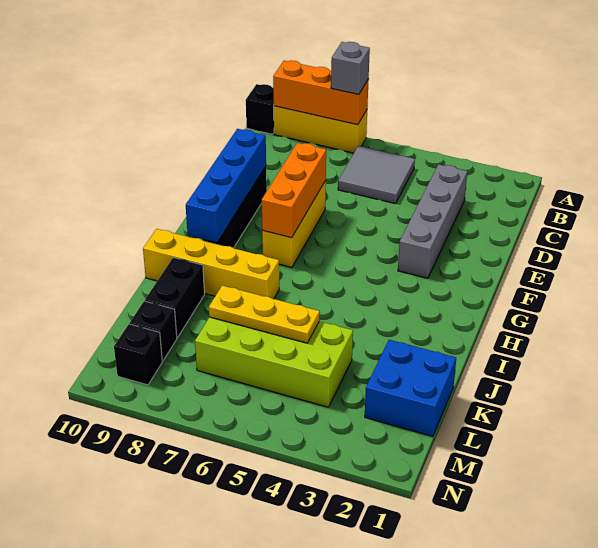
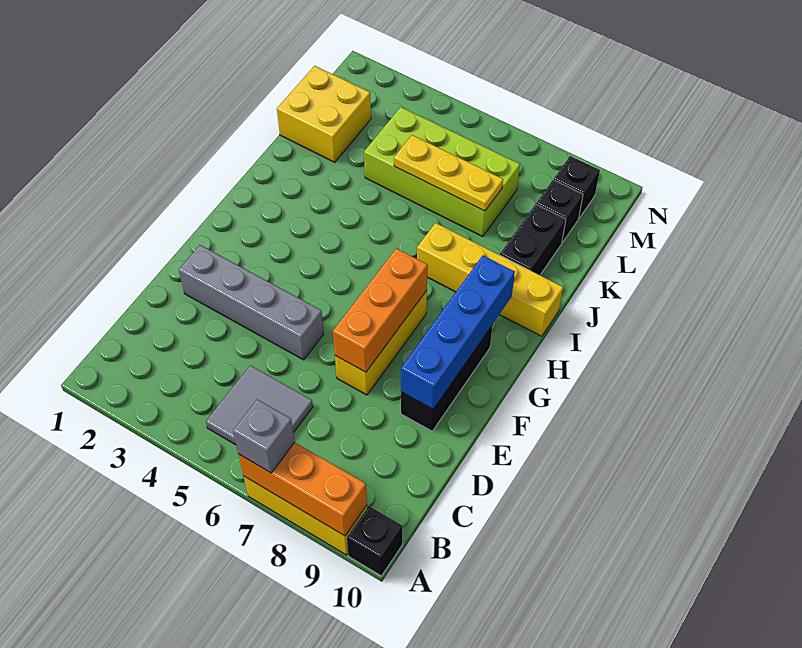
grey brick C3:F3 level 1 -> grey brick E2:E5 level 1
blue brick K1:L2 level 1 -> yellow brick K1:L2 level 1

